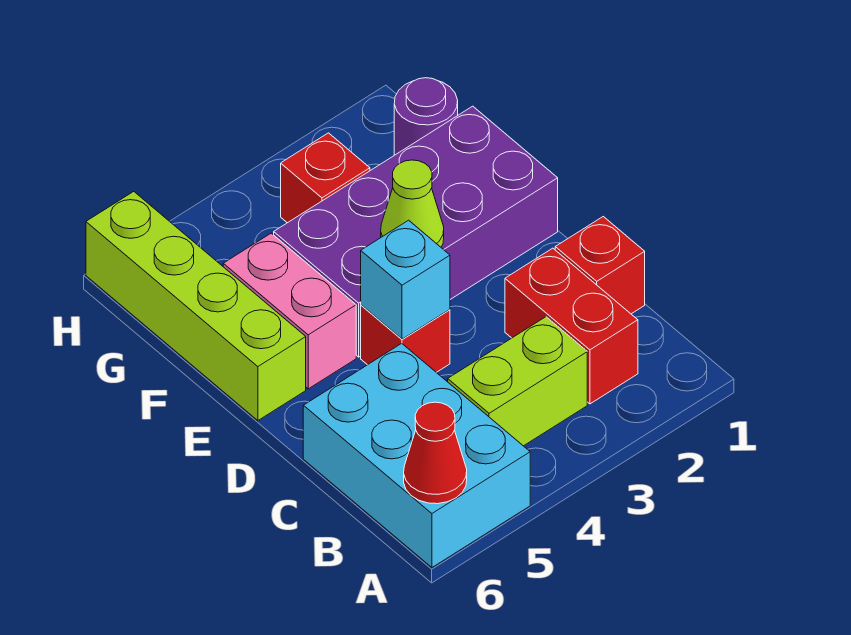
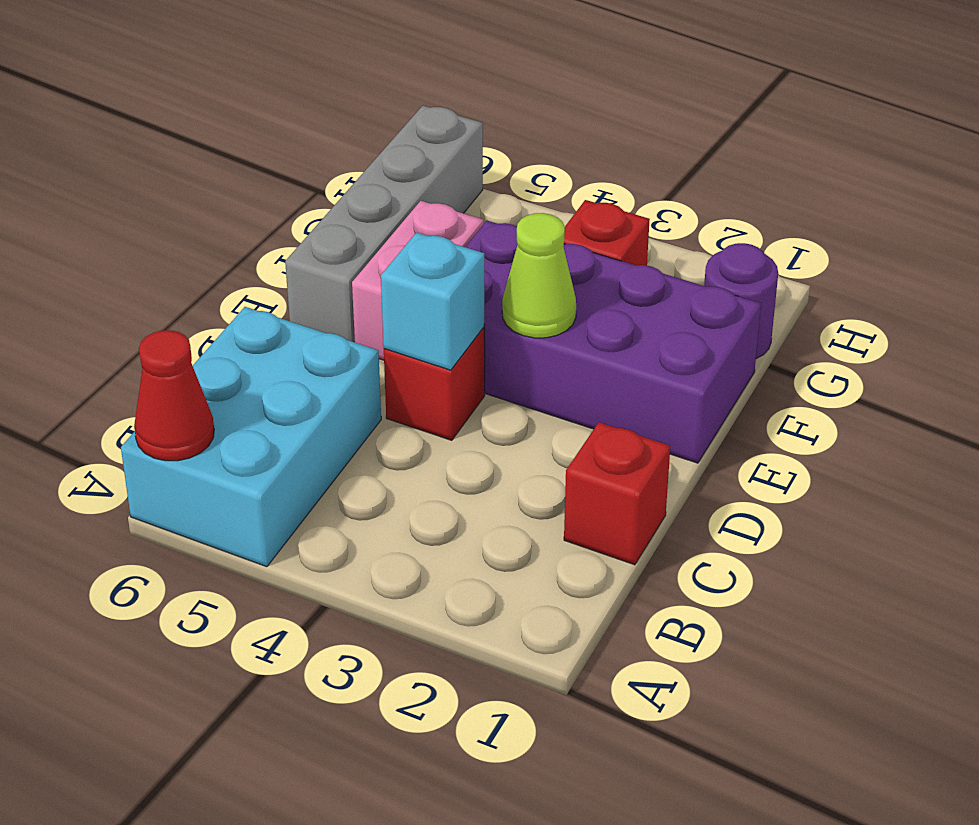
red brick B2:C2 level 1 -> none
lime brick B3:B4 level 1 -> none
lime brick E6:H6 level 1 -> grey brick E6:H6 level 1

